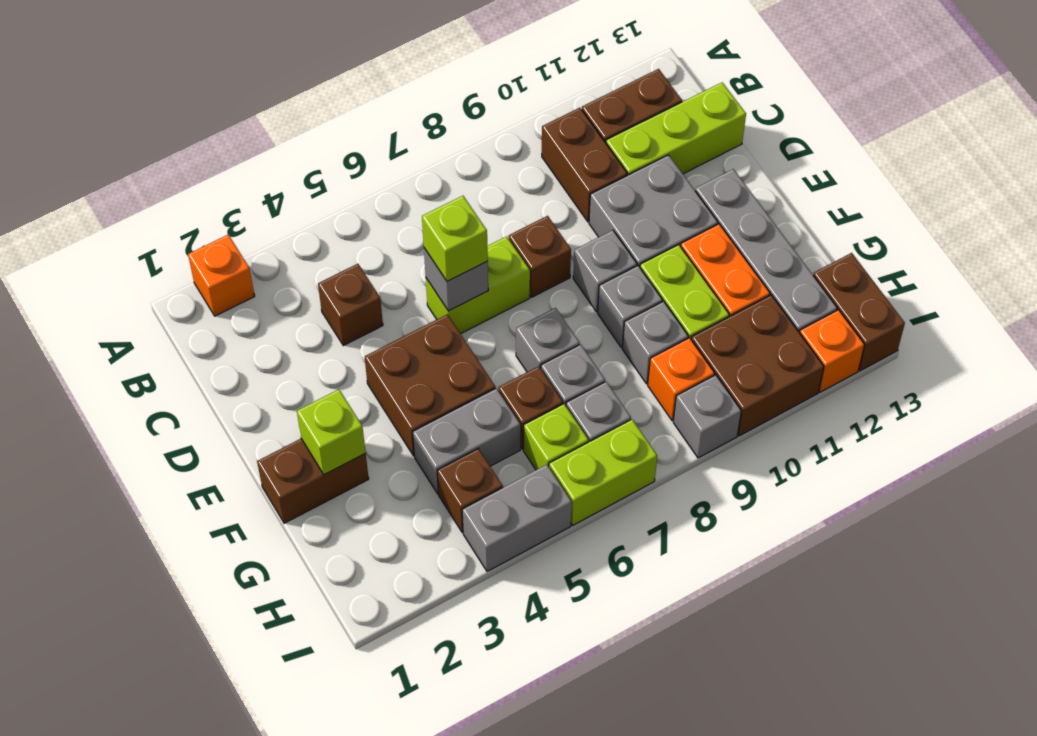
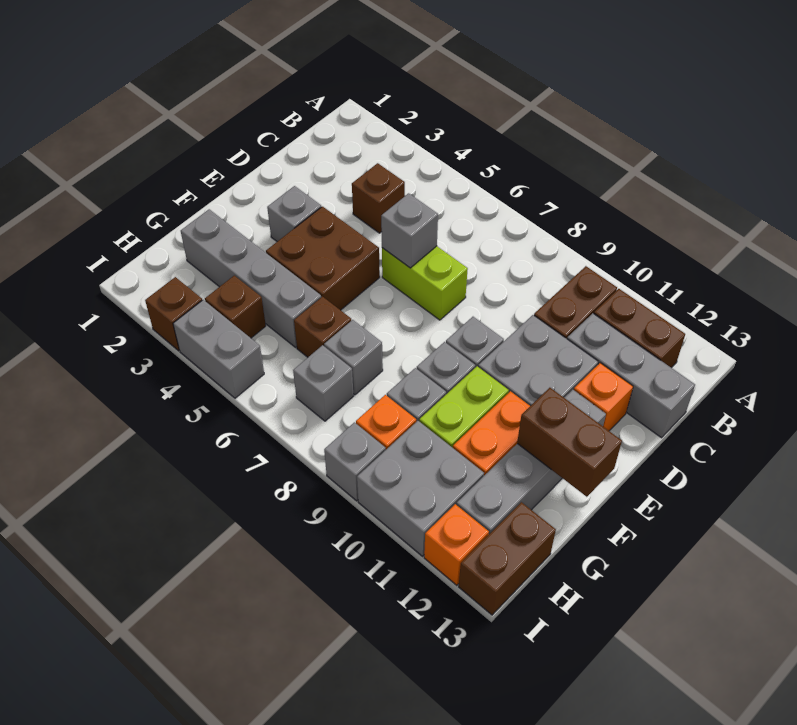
orange brick A2 level 1 -> orange brick D12 level 1
lime brick C11:C13 level 1 -> grey brick C11:C13 level 1
lime brick D6 level 3 -> none
brown brick D8 level 1 -> brown brick I3 level 1
brown brick F1:F2 level 1 -> brown brick F12:F13 level 2
lime brick F2 level 2 -> none
grey brick F7 level 1 -> grey brick E3 level 1
grey brick G4:G5 level 1 -> grey brick G2:G5 level 1
lime brick H6 level 1 -> none
brown brick H10:I11 level 1 -> grey brick H10:I11 level 1
lime brick I6:I7 level 1 -> none

